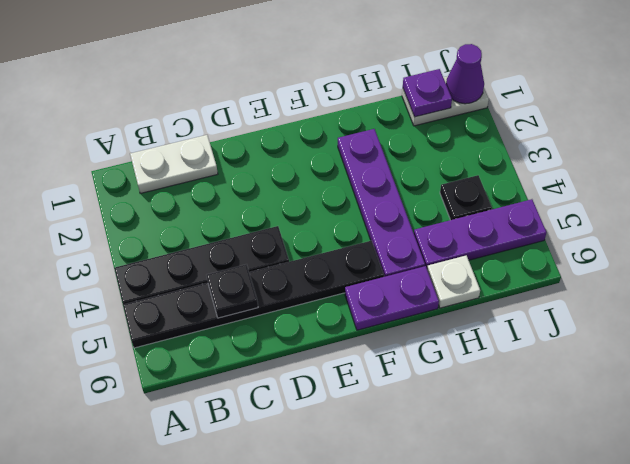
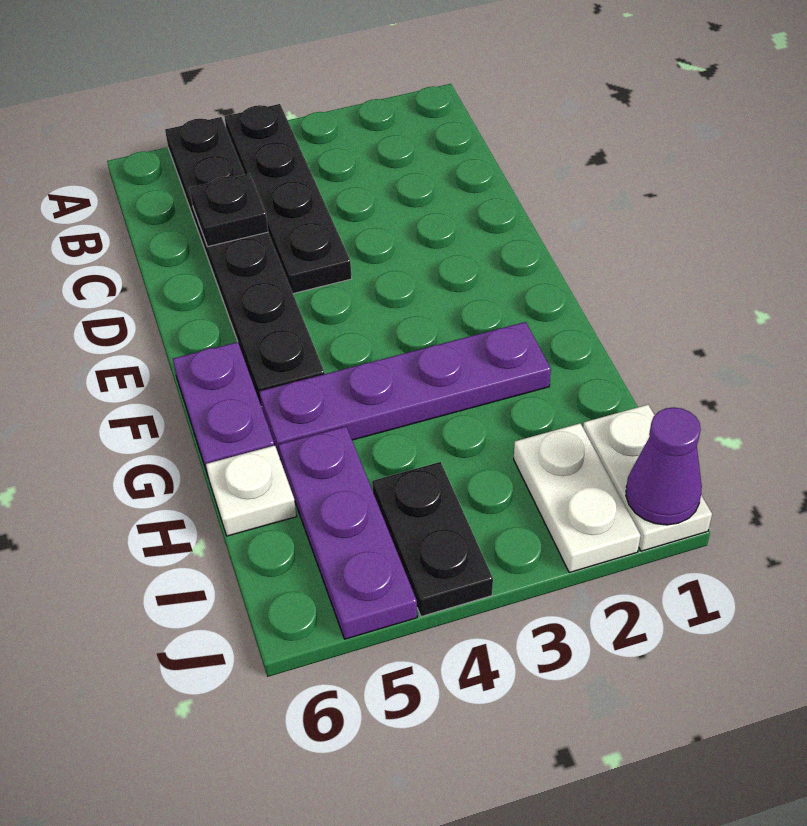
white plate B1:C1 level 1 -> white plate I2:J2 level 1
purple plate I1 level 2 -> none
black plate I4 level 1 -> black plate I4:J4 level 1

